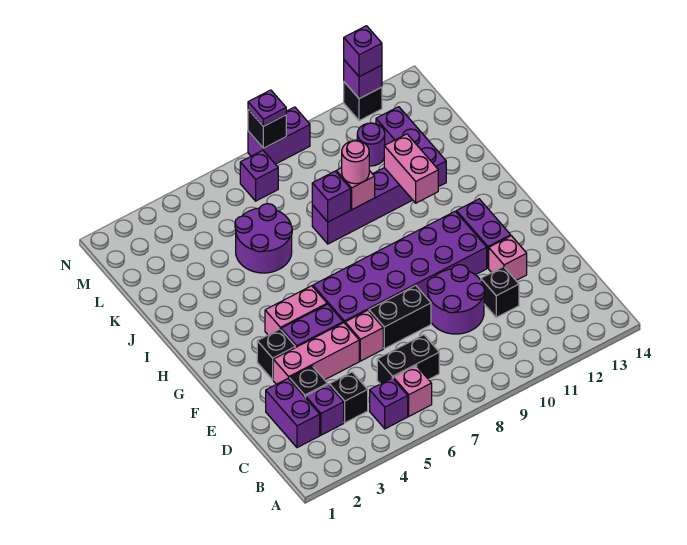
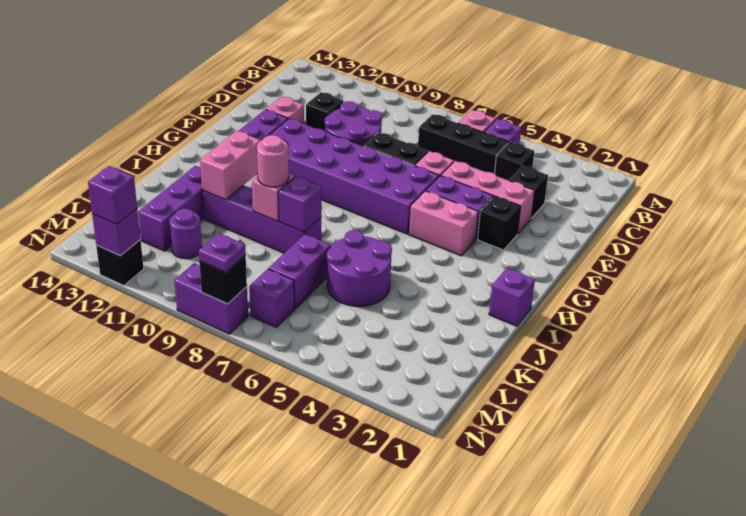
purple brick C2:D2 level 1 -> purple brick K7:L7 level 1
purple brick C3 level 1 -> purple brick I1 level 1
black brick C6:C7 level 1 -> black brick C5:C7 level 1

